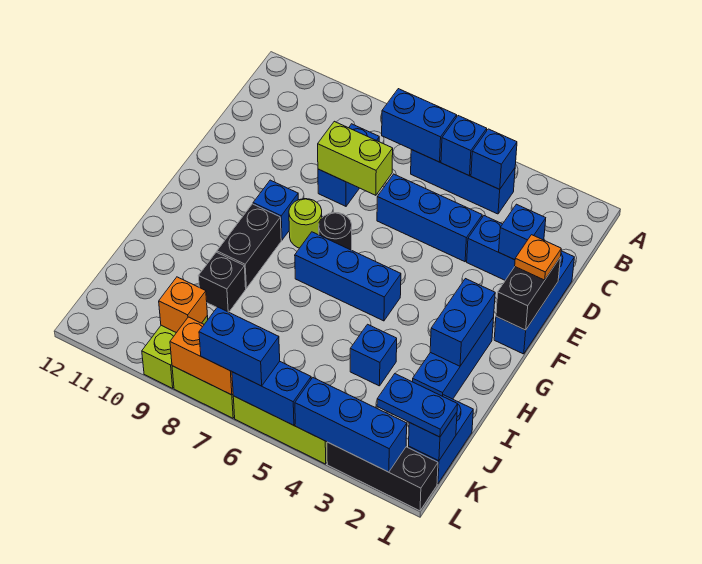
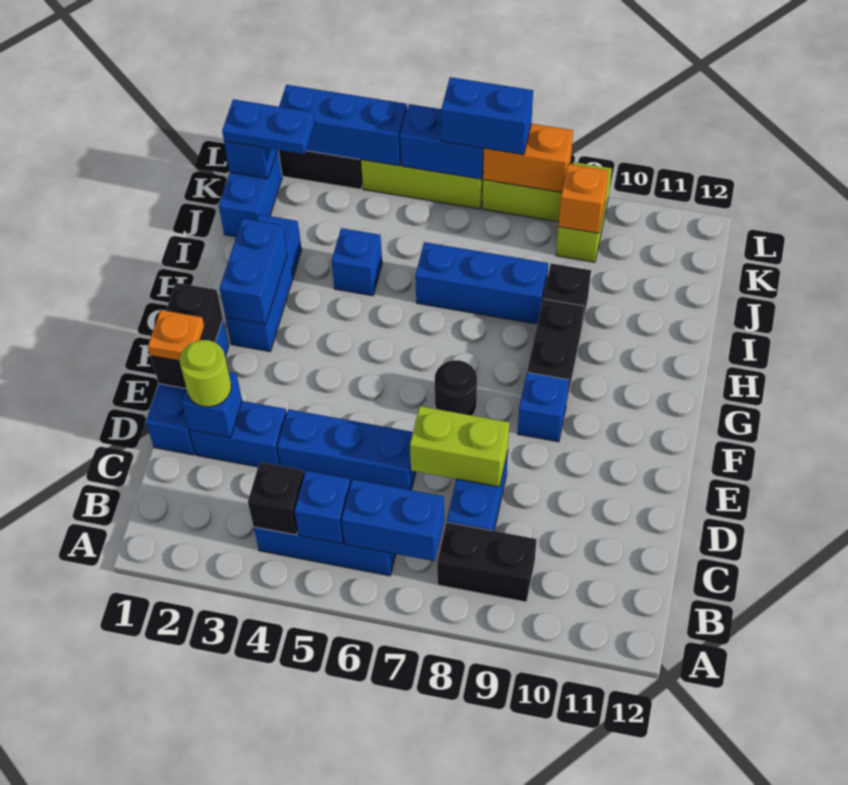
blue brick B4 level 2 -> black brick B4 level 2
none -> black brick B8:B9 level 1
lime round brick F8 level 1 -> lime round brick D2 level 3
blue brick G5:G7 level 1 -> blue brick I6:I8 level 1

